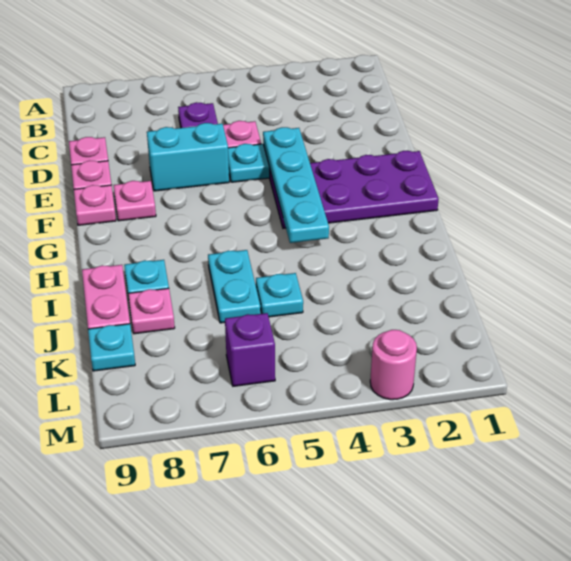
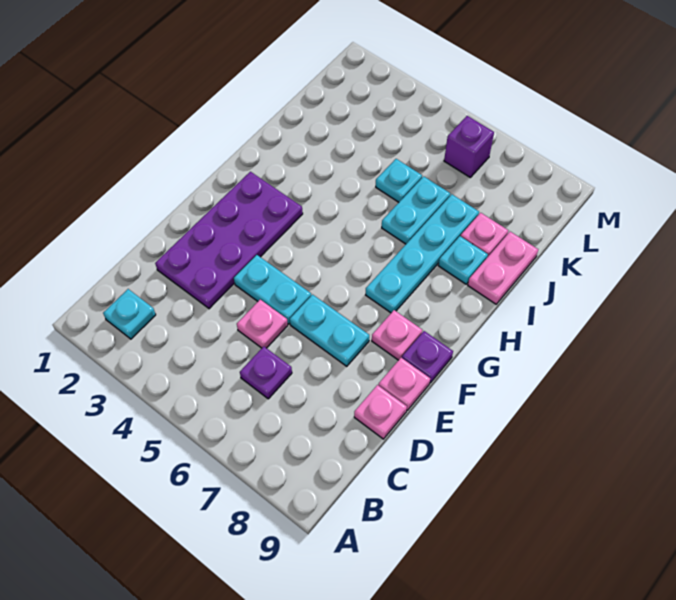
cyan plate E4:H4 level 2 -> cyan plate G7:J7 level 1
cyan brick E6:E7 level 1 -> cyan plate E6:E7 level 1
purple plate F1:G4 level 1 -> purple plate D2:G3 level 1
pink plate F9 level 1 -> purple plate F9 level 1
cyan plate K9 level 1 -> cyan plate B2 level 1
pink round brick M3 level 1 -> none

